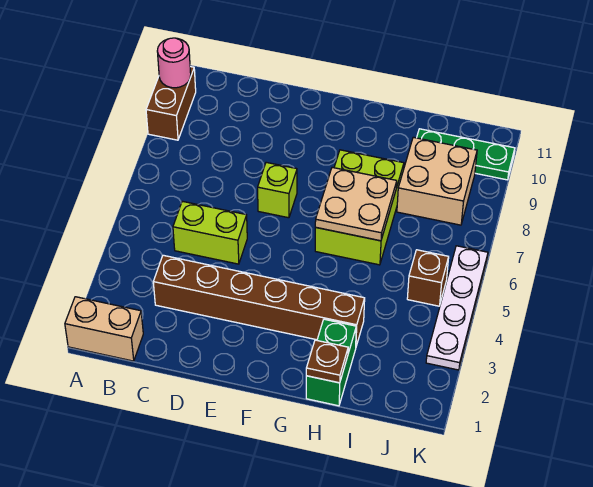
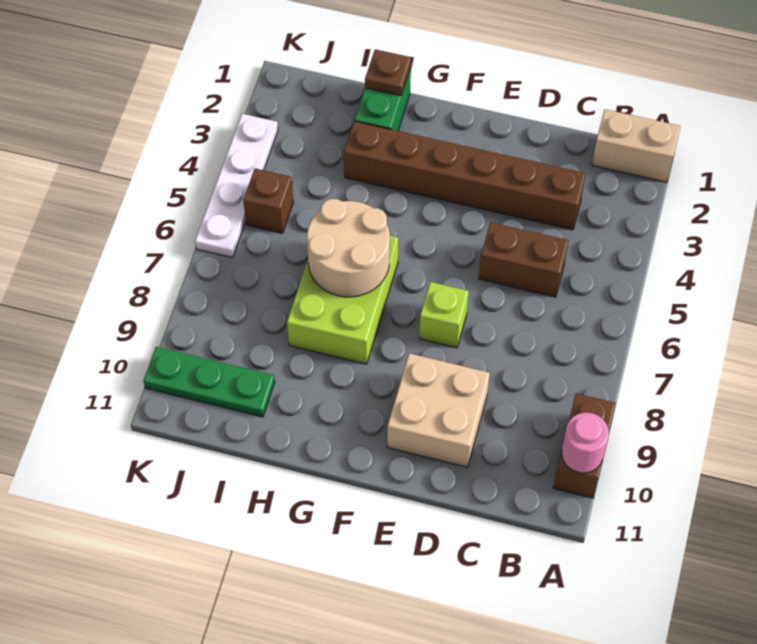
lime brick C5:D5 level 1 -> brown brick C5:D5 level 1
tan plate G6:H7 level 2 -> tan round brick G6:H7 level 2
tan brick I8:J9 level 1 -> tan brick D9:E10 level 1

